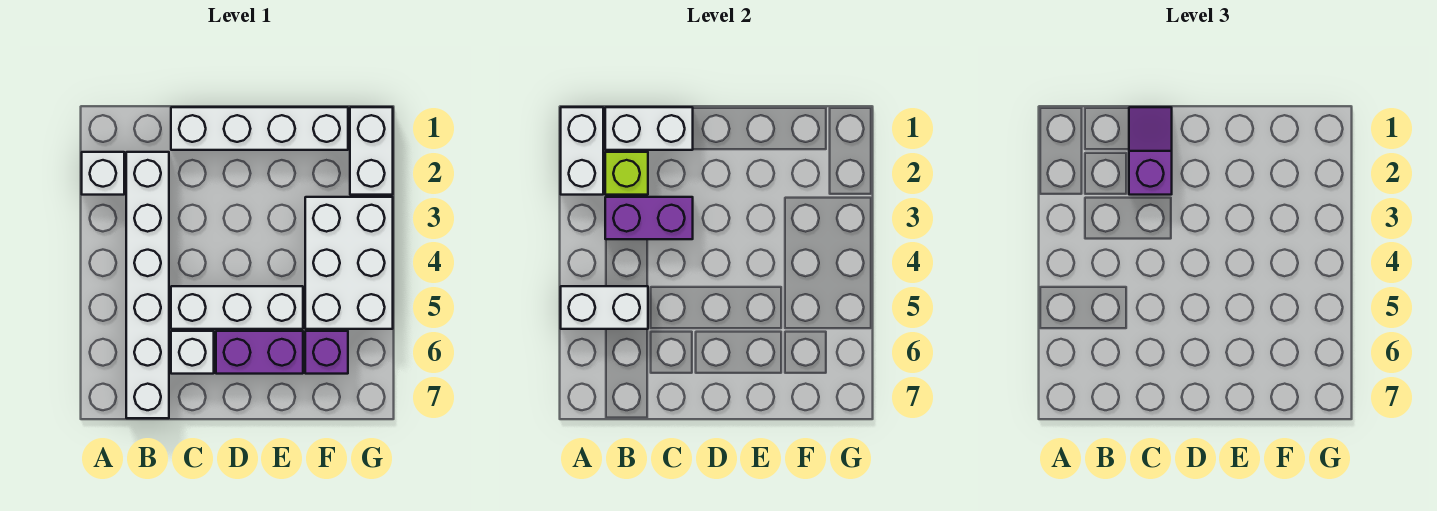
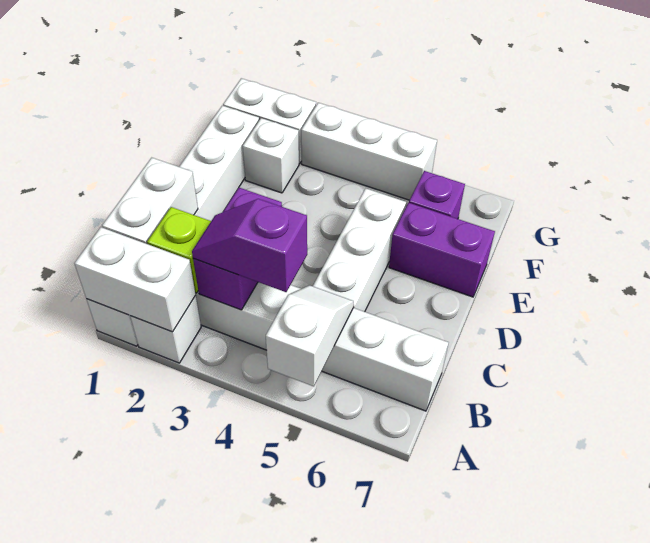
white brick A5:B5 level 2 -> white slope A5:B5 level 2 top A
white brick C1:F1 level 1 -> white brick A1:F1 level 1
purple slope C1:C2 level 3 top 2 -> purple slope B3:B4 level 3 top 4
white brick C6 level 1 -> white brick F2 level 1
purple brick D6:E6 level 1 -> purple brick E6:E7 level 1
white brick F3:G5 level 1 -> white brick G3:G5 level 1

